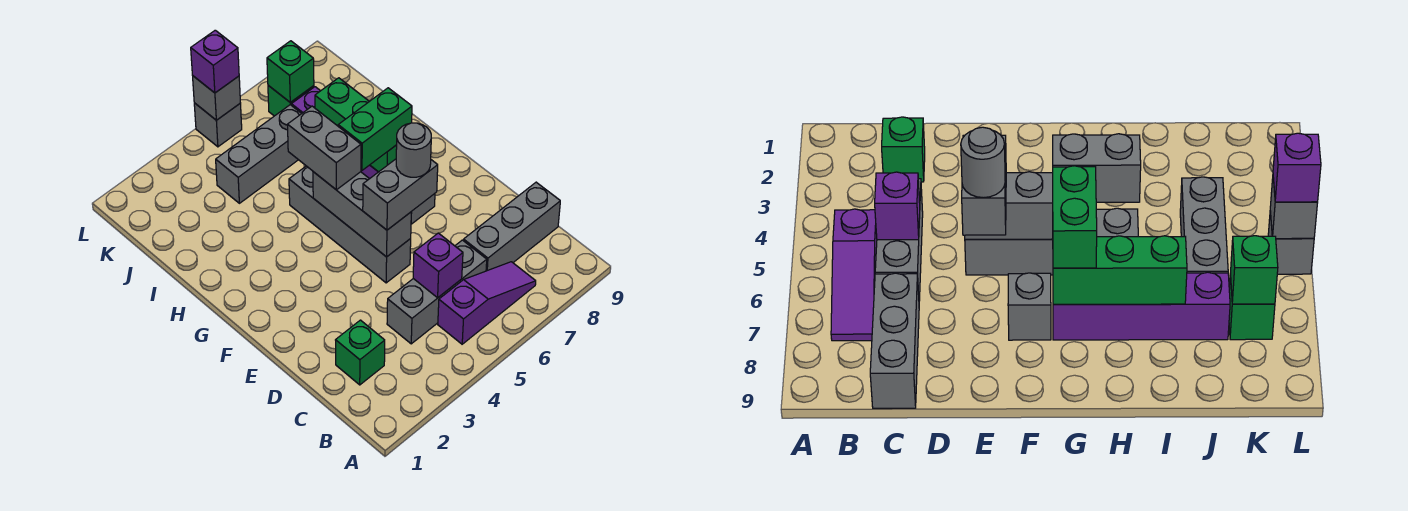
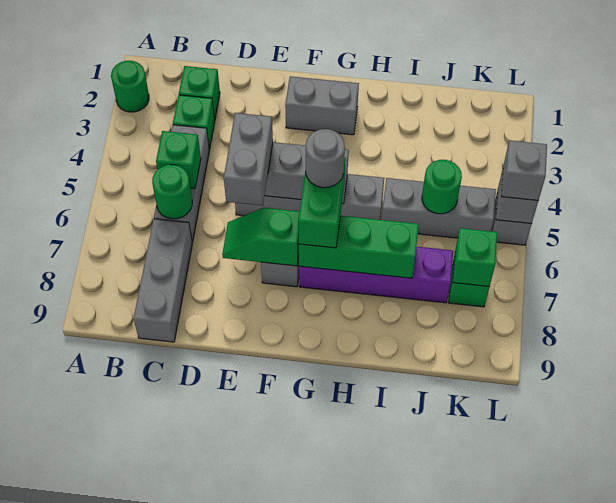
none -> green round brick A2 level 1
purple slope B5:B7 level 1 top 5 -> none
none -> green brick C3 level 1
purple brick C5 level 2 -> green brick C5 level 2
none -> green round brick C6 level 2
grey round brick E6 level 4 -> grey round brick G6 level 4
none -> green slope E7:F7 level 2 top F
grey brick G5:H5 level 3 -> grey brick F2:G2 level 1
grey brick J4:J6 level 1 -> grey brick I5:K5 level 1
none -> green round brick J5 level 2
purple brick L5 level 3 -> grey brick L5 level 3

